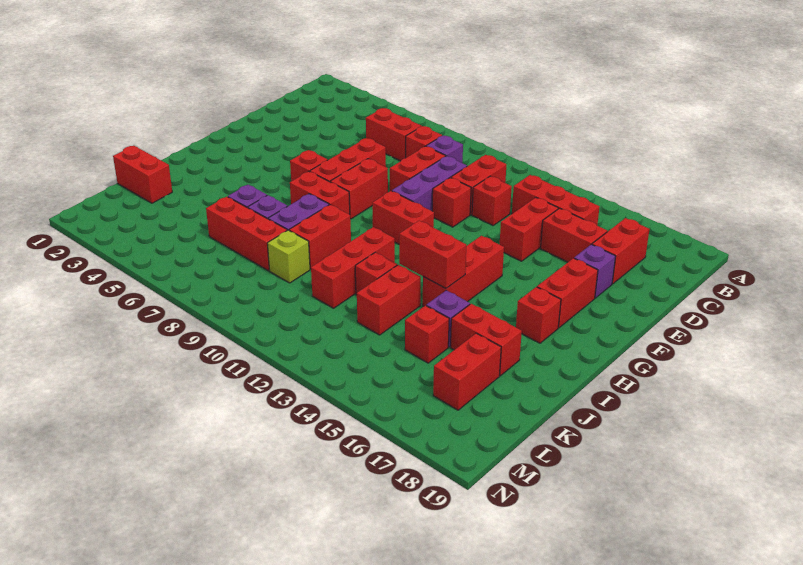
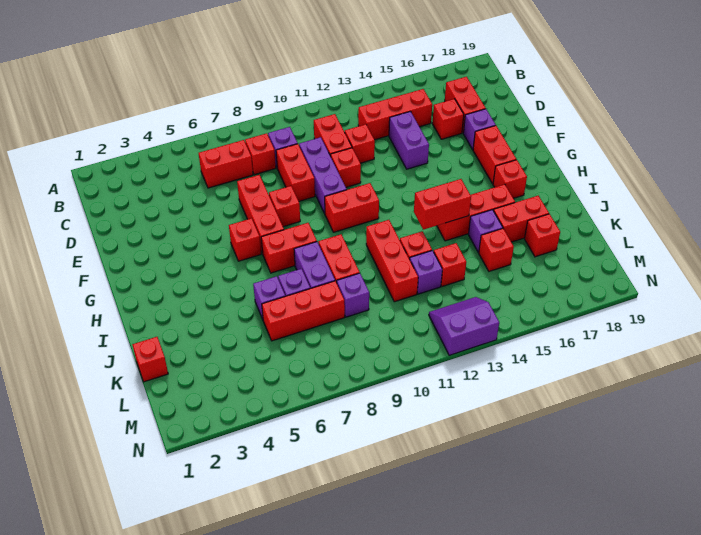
red brick D14:E14 level 1 -> purple brick D14:E14 level 1
red brick D15:D16 level 1 -> red brick D16 level 1
red brick F8:G8 level 1 -> red brick F8 level 1
red brick G14:I14 level 1 -> red brick I14:I16 level 1
red brick J13:K13 level 1 -> red brick K13 level 1
red brick K1:K2 level 1 -> red brick K1 level 1
lime brick K9 level 1 -> purple brick K9 level 1
none -> purple brick K12 level 1
red brick K17:L17 level 1 -> red brick K17 level 1
none -> purple slope M12:N13 level 1 top N

